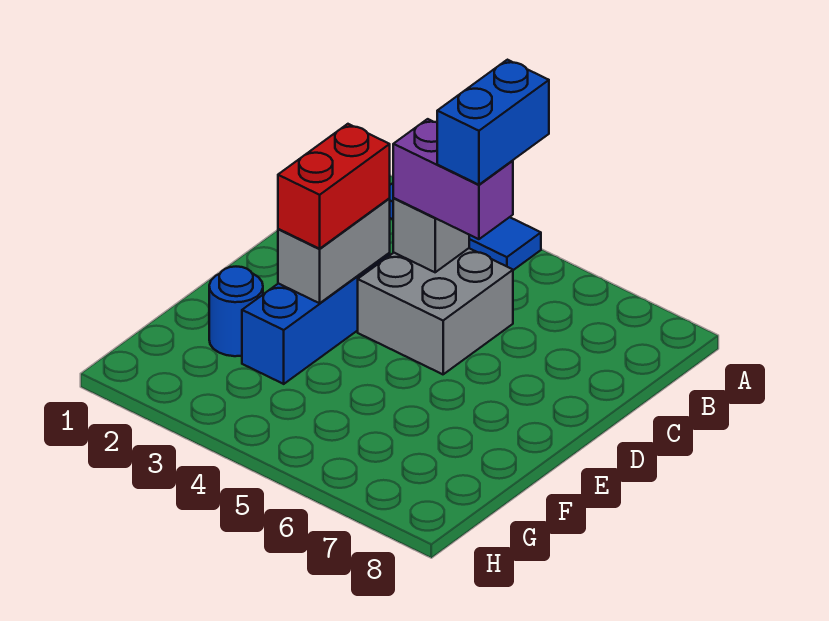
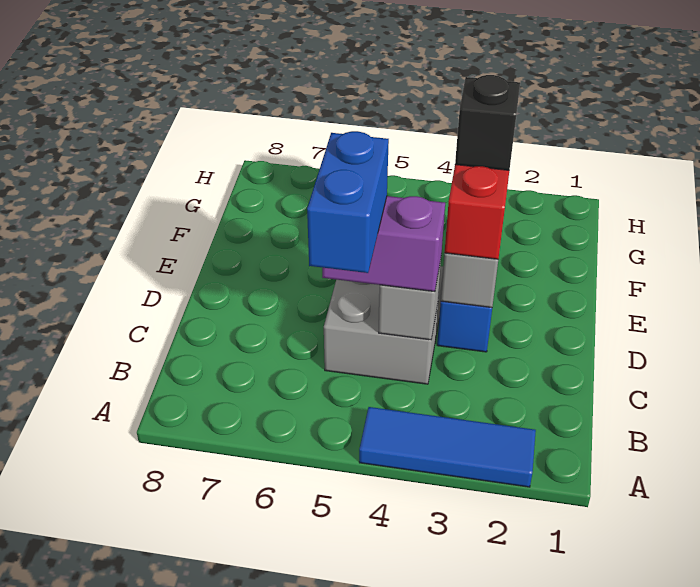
none -> black brick E3 level 4
blue round brick F2 level 1 -> none

